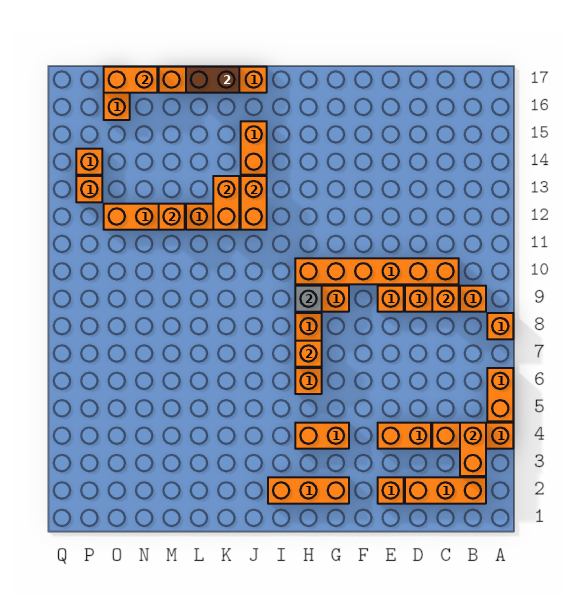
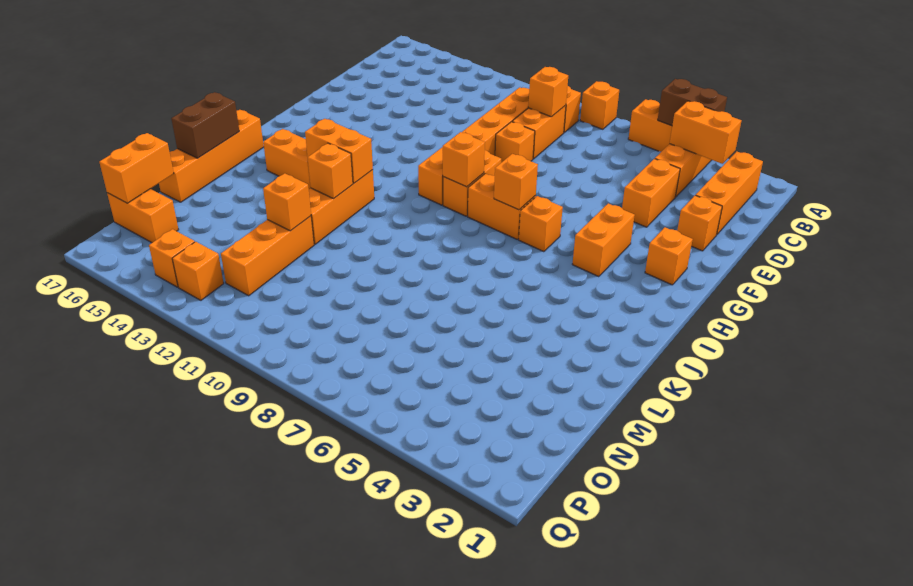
none -> brown brick A4:A5 level 2
orange brick G2:I2 level 1 -> orange brick G2 level 1
grey brick H9 level 2 -> orange brick H9 level 2
orange brick K12:K13 level 2 -> orange brick K12 level 2

